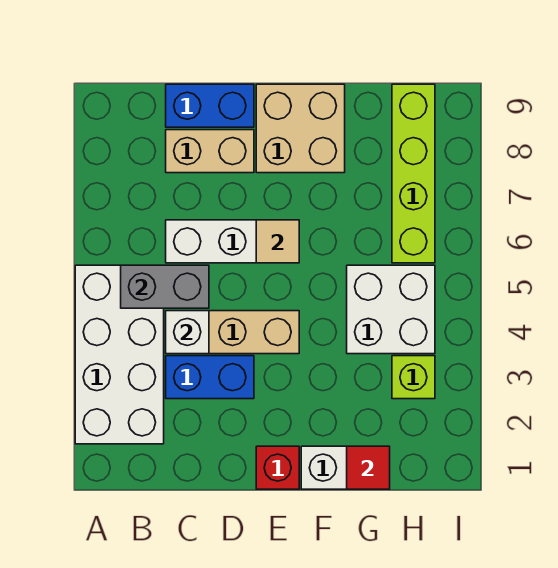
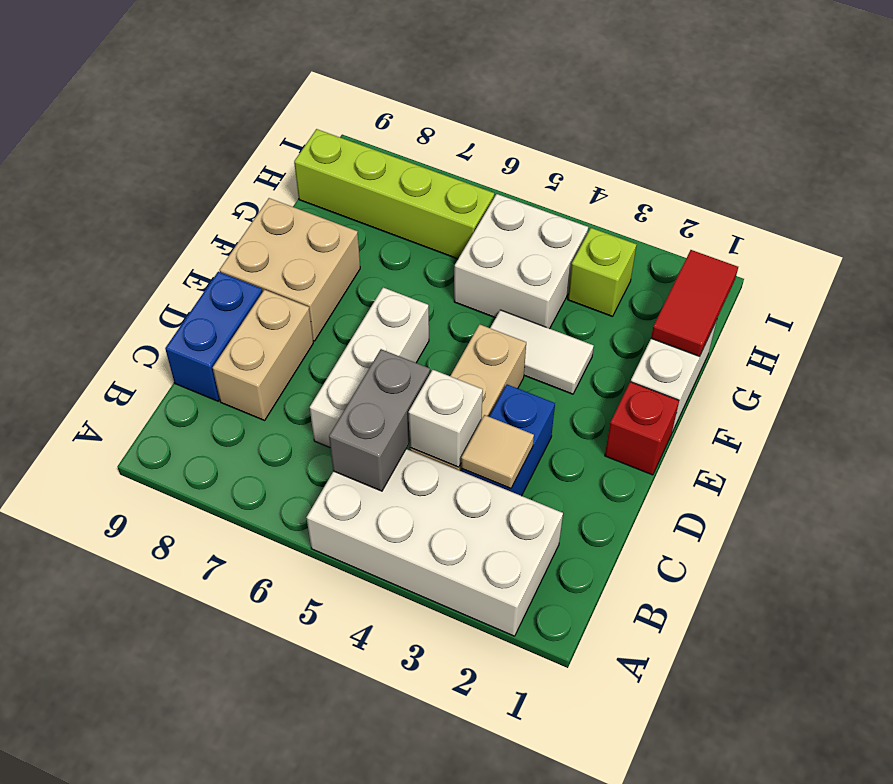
tan tile E6 level 2 -> tan tile C3 level 2
none -> white tile F3:F4 level 1
red tile G1 level 2 -> red tile G1:H1 level 2

